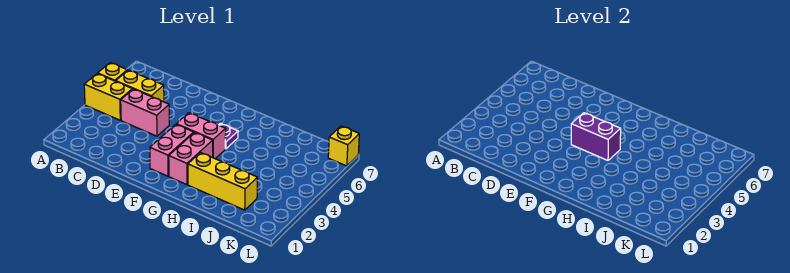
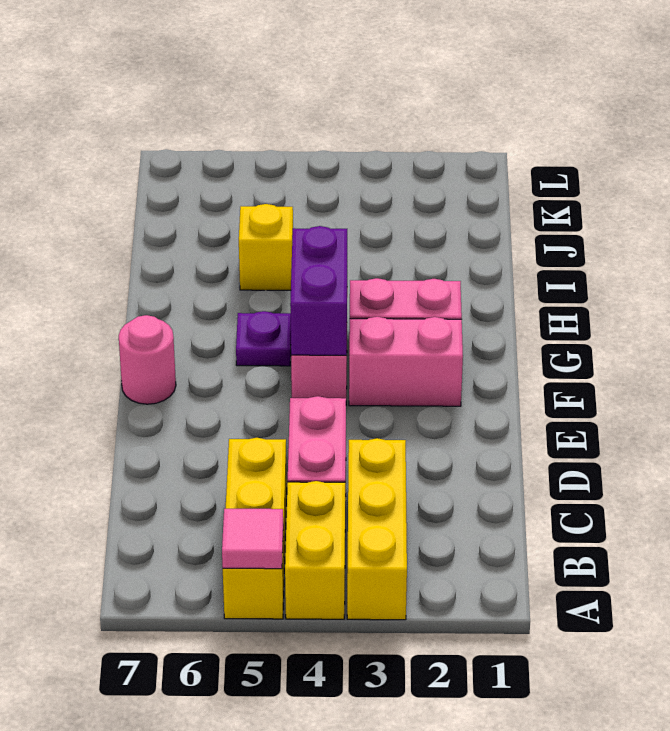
none -> pink tile A5 level 2
none -> pink round brick F7 level 1
yellow brick H2:J2 level 1 -> yellow brick A3:C3 level 1
yellow brick L7 level 1 -> yellow brick I5 level 1

